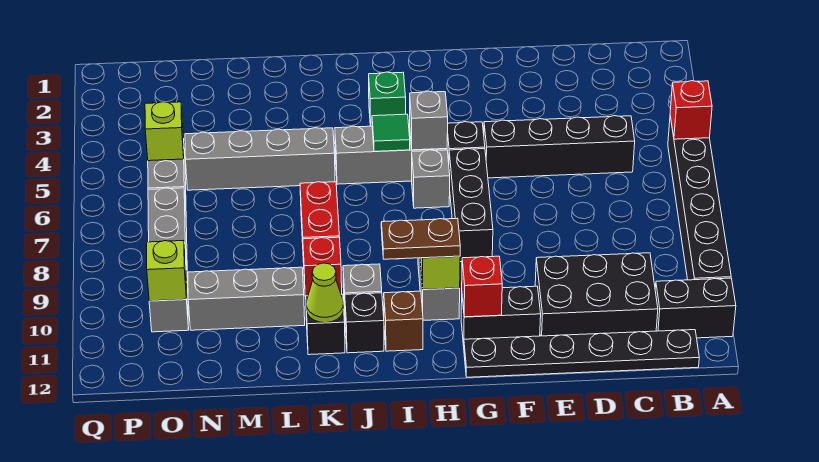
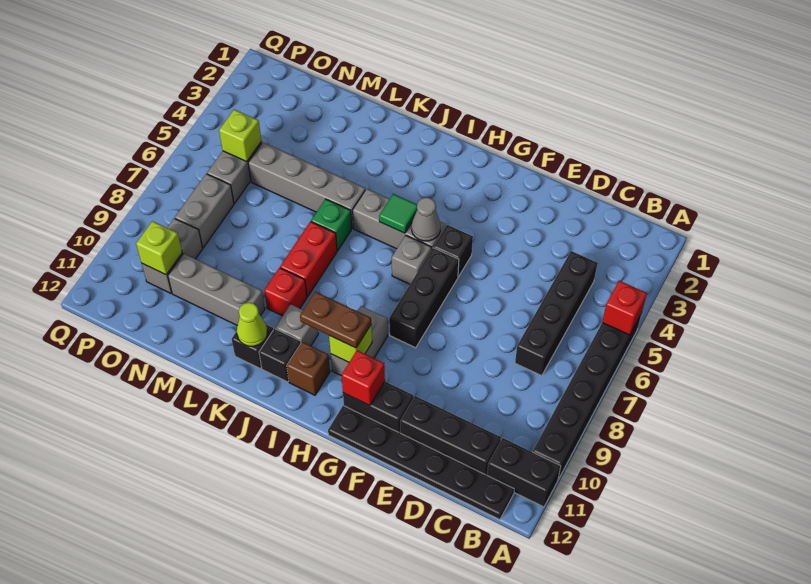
black brick C5:F5 level 1 -> black brick C4:C7 level 1
black brick C10:E11 level 1 -> black brick C11:E11 level 1
grey brick H5 level 2 -> grey cone H5 level 2
green brick I3 level 1 -> green brick K6 level 1

